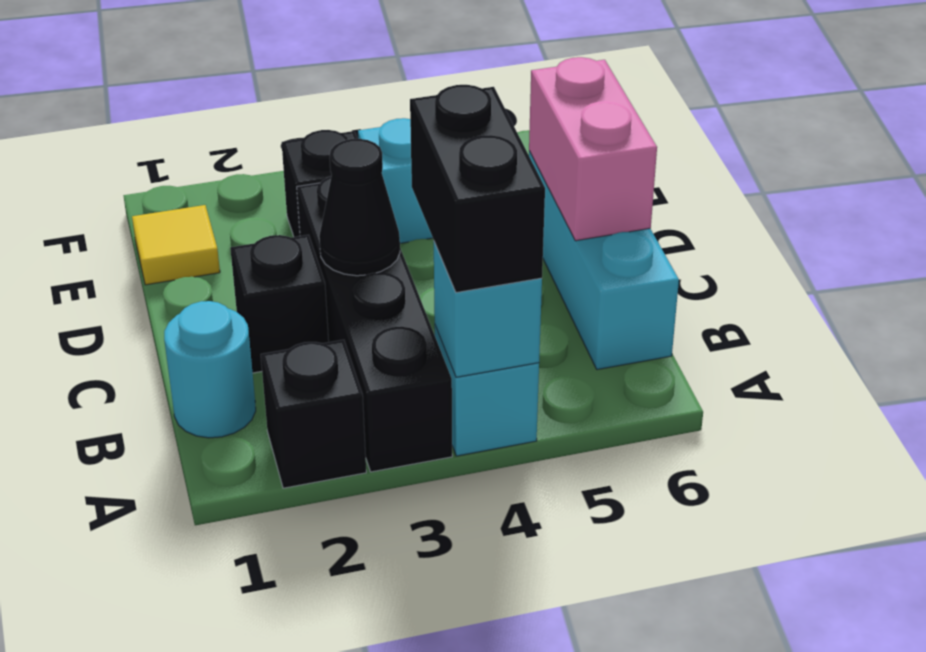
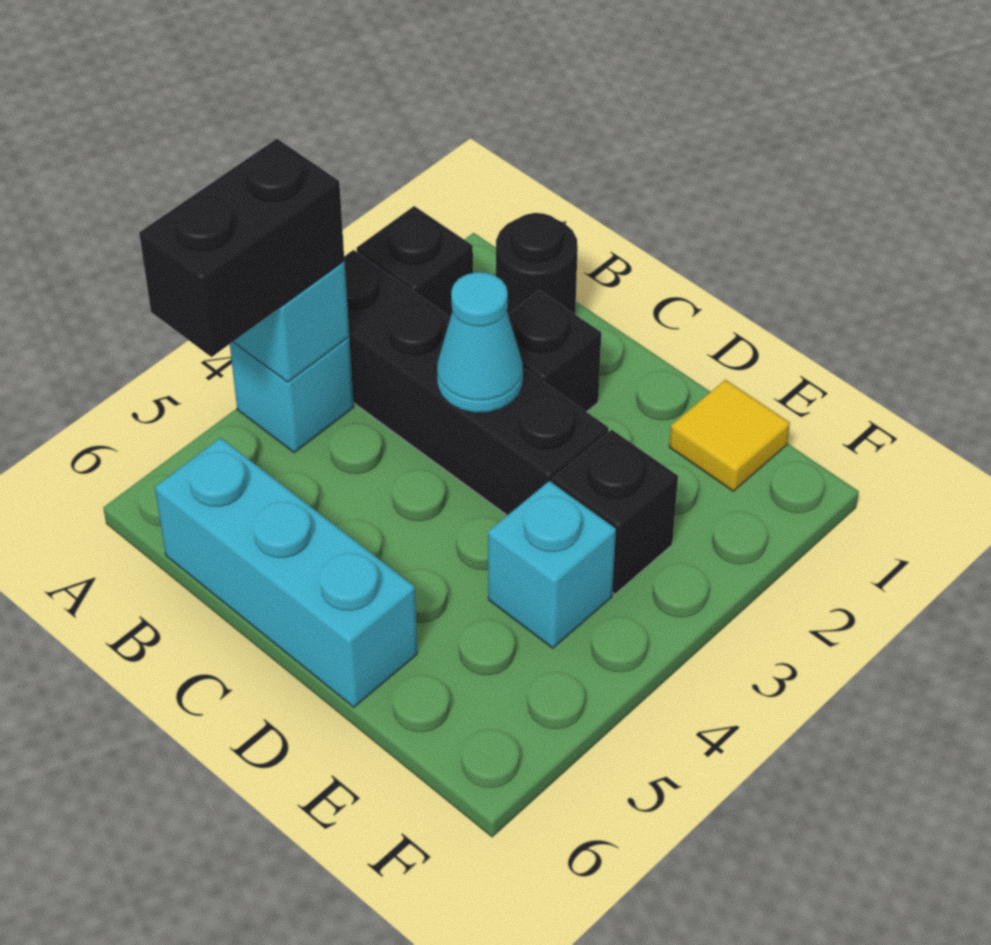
black brick A4:B4 level 3 -> black brick A4:A5 level 3
cyan round brick B1 level 1 -> black round brick B1 level 1
black cone C3 level 2 -> cyan cone C3 level 2
pink brick C6:D6 level 2 -> none

